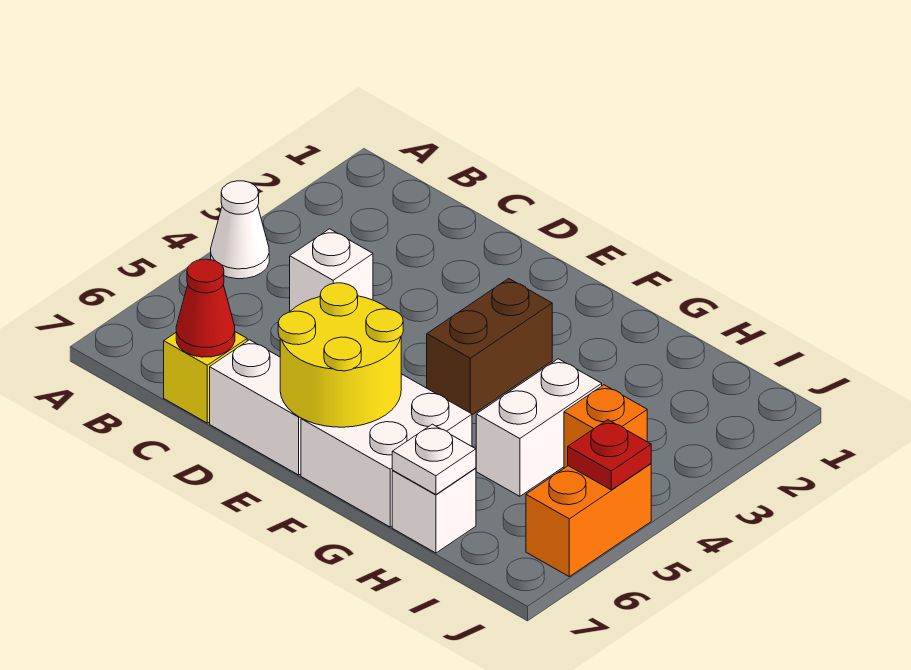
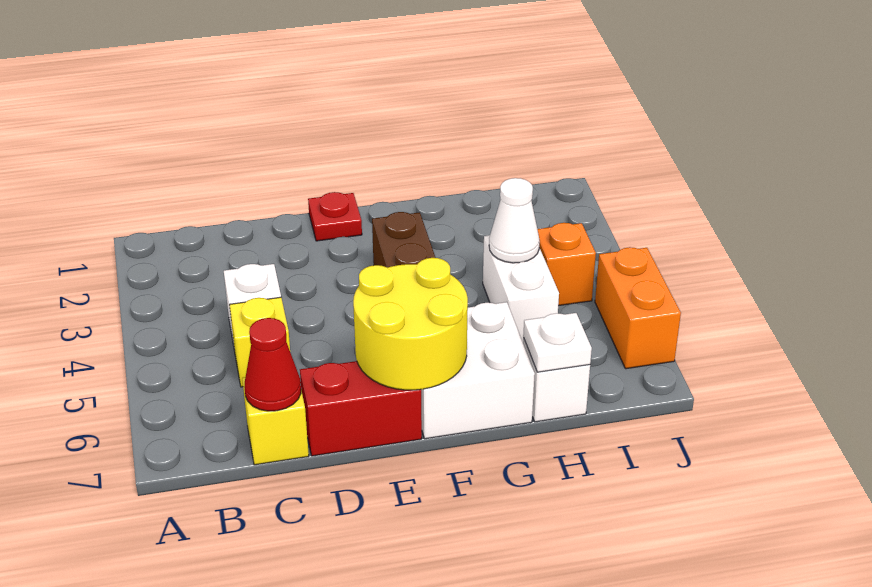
white cone A4 level 1 -> white cone H4 level 2
none -> yellow brick C5 level 1
white brick D7:E7 level 1 -> red brick D7:E7 level 1
red plate J5 level 2 -> red plate E1 level 1

